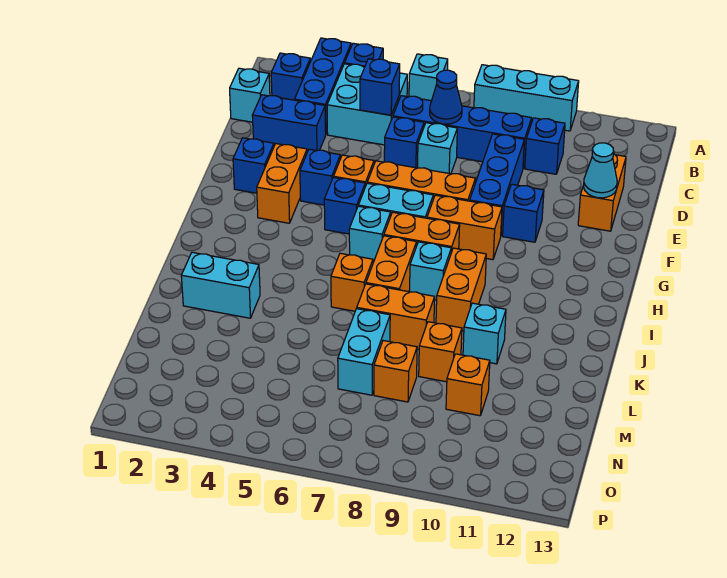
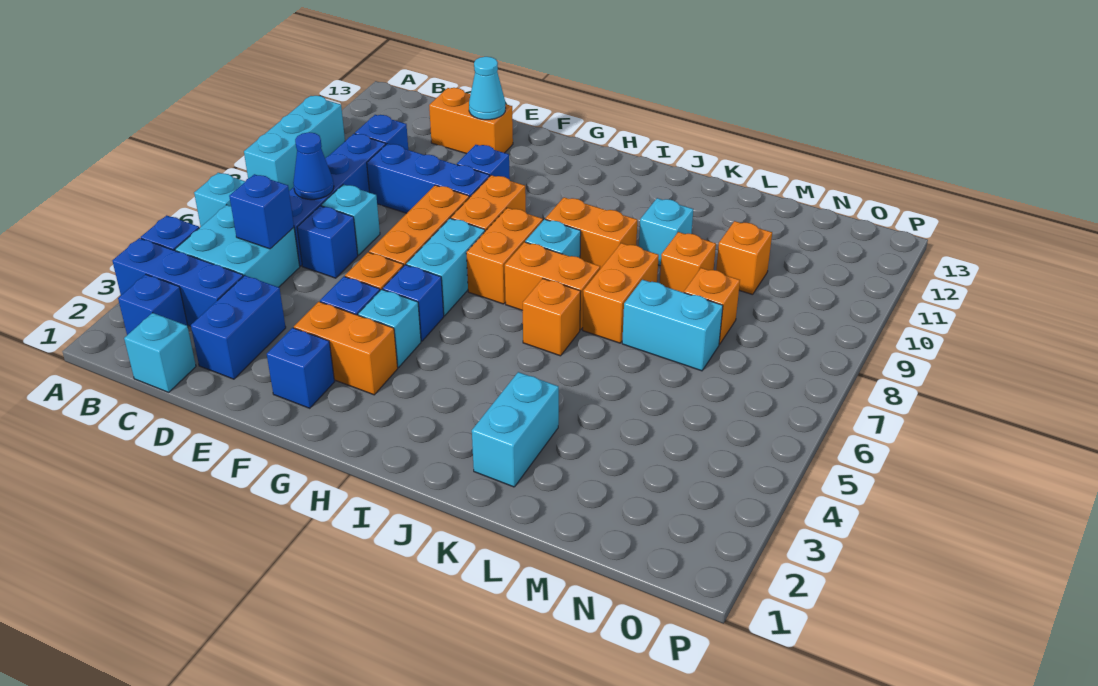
cyan brick H6 level 1 -> cyan brick G4 level 1

